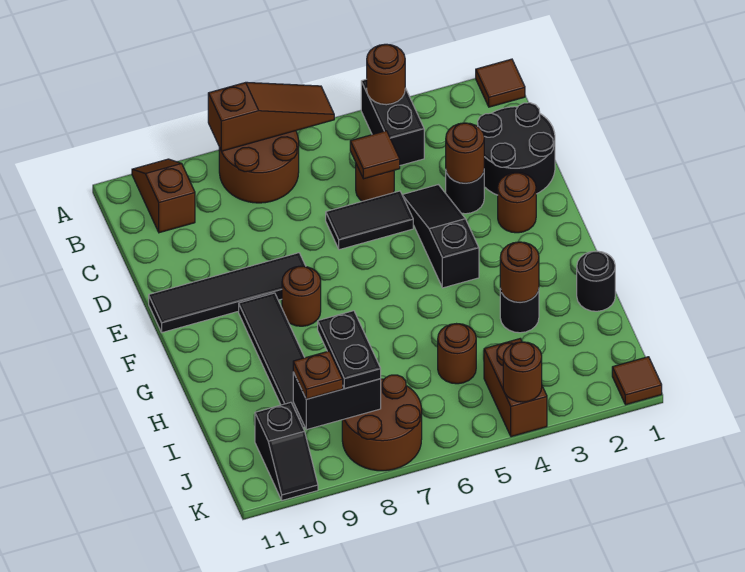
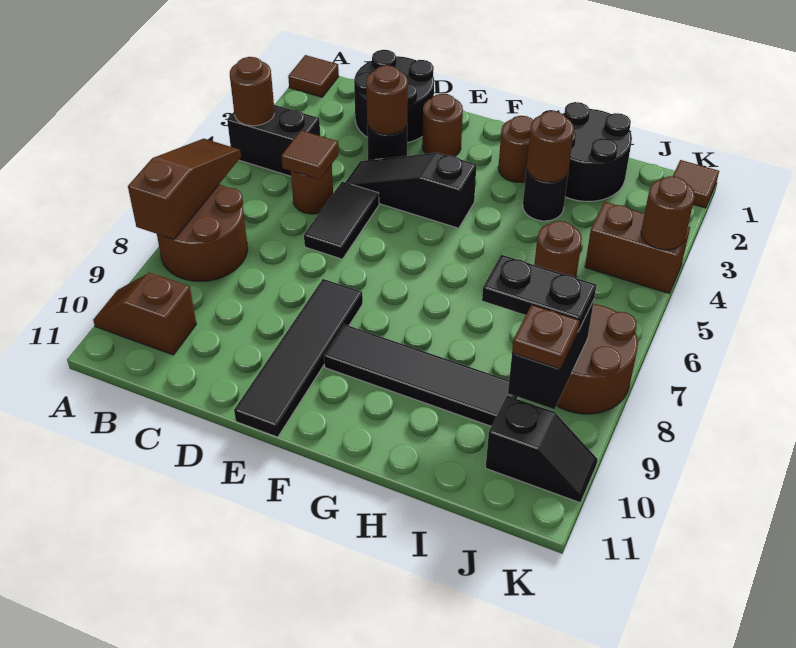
brown round brick F8 level 1 -> brown round brick G2 level 1
black round brick H1 level 1 -> black round brick H1:I2 level 1

